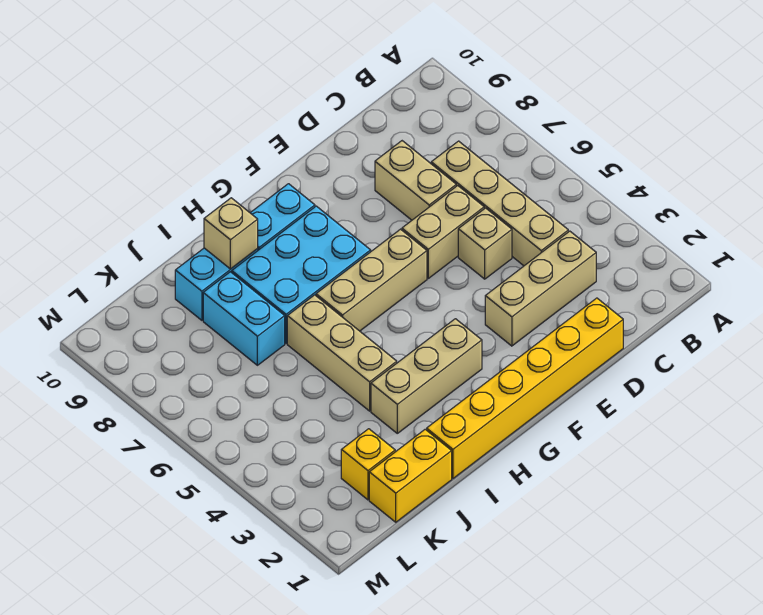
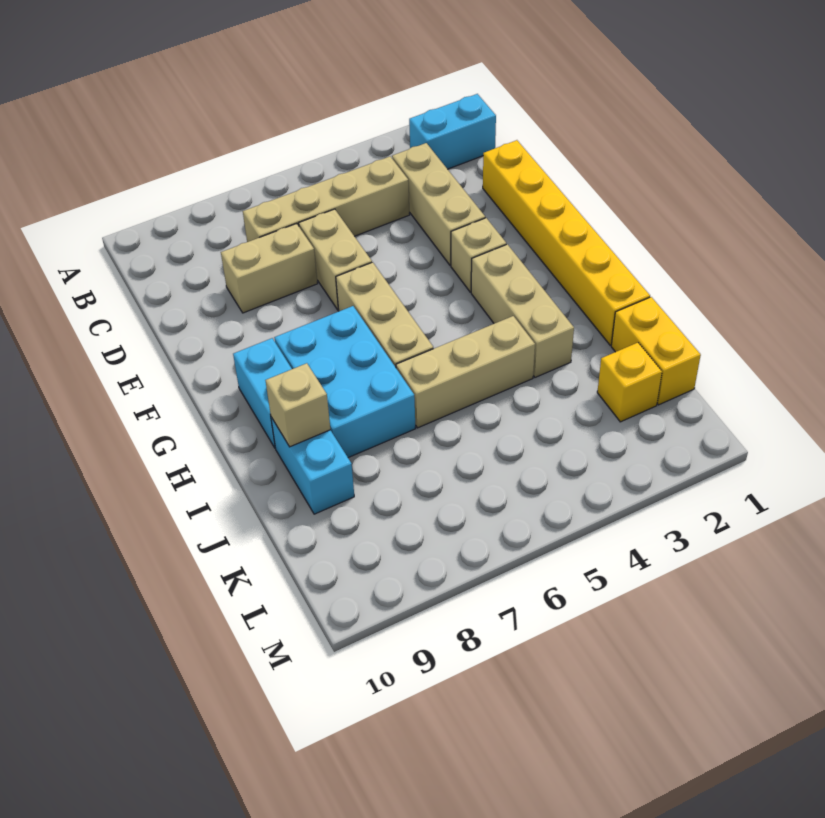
tan brick D5 level 1 -> tan brick F3 level 1
cyan brick J7:J8 level 1 -> cyan brick B1:B2 level 1

